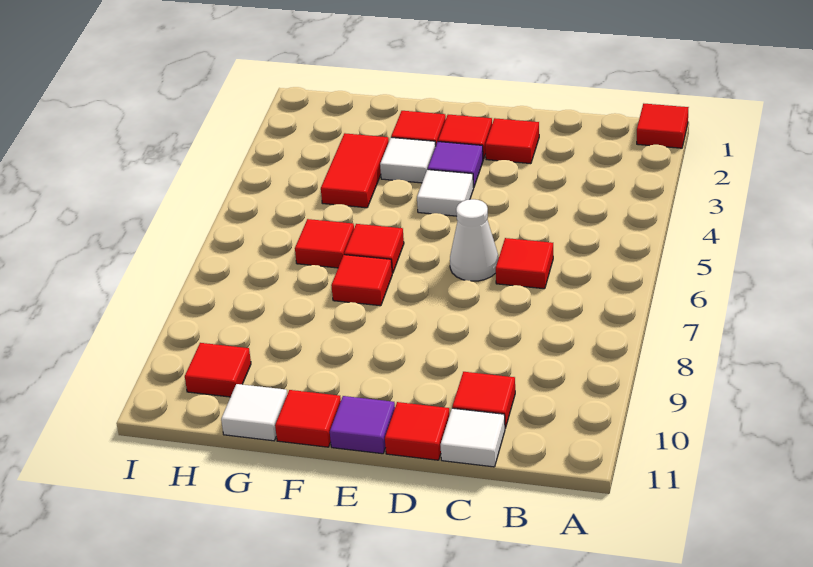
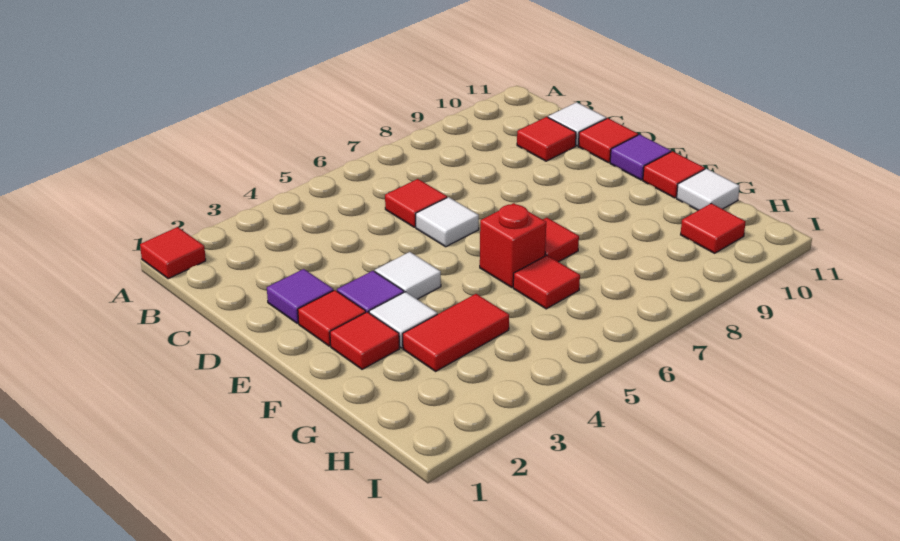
red tile D2 level 1 -> purple tile D2 level 1
white cone D6 level 1 -> white tile D6 level 1
red tile F6 level 1 -> red brick F6 level 1

